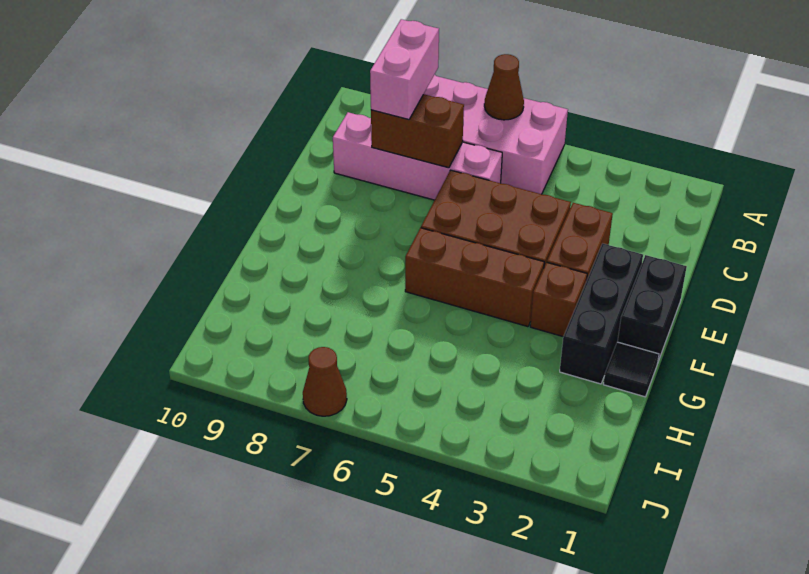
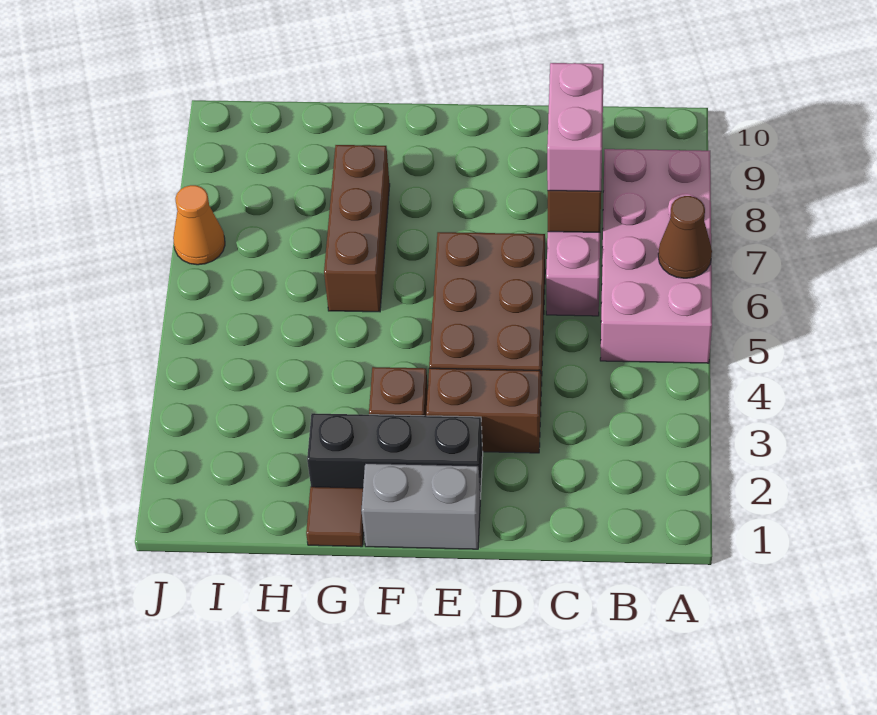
pink brick B8:C8 level 3 -> pink brick C7:C8 level 3
black brick E1:F1 level 1 -> grey brick E1:F1 level 1
brown brick F4:F6 level 1 -> brown brick G6:G8 level 1
black tile G1 level 1 -> brown tile G1 level 1
brown cone J7 level 1 -> orange cone J7 level 1

